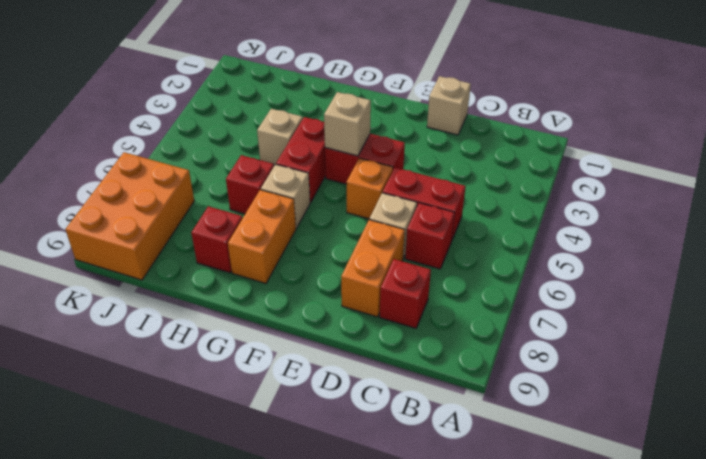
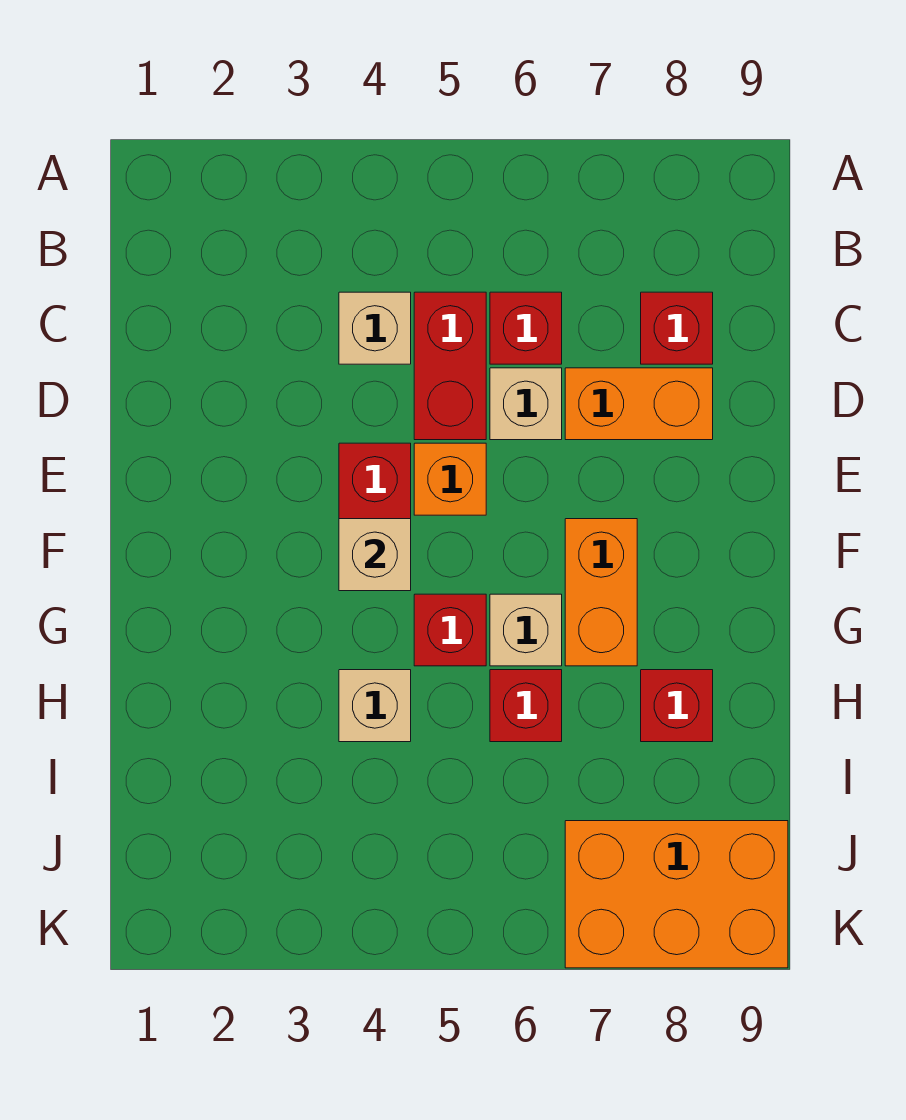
tan brick D1 level 1 -> tan brick C4 level 1
red brick G4:G5 level 1 -> red brick G5 level 1
orange brick G7:G8 level 1 -> orange brick F7:G7 level 1

